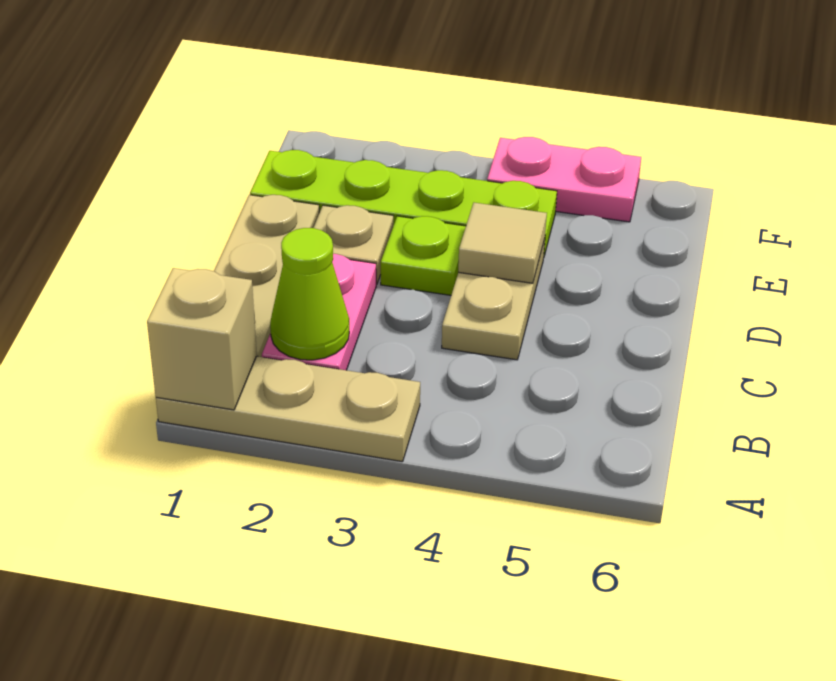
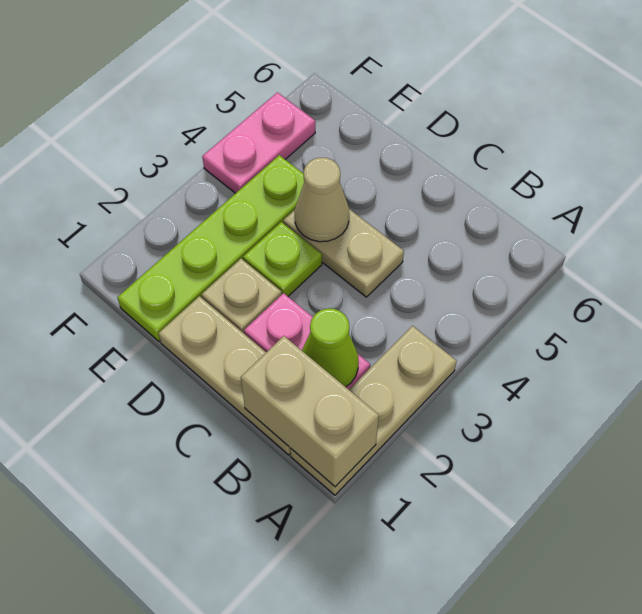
tan brick A1 level 2 -> tan brick A1:B1 level 2
tan tile D4 level 2 -> tan cone D4 level 2

